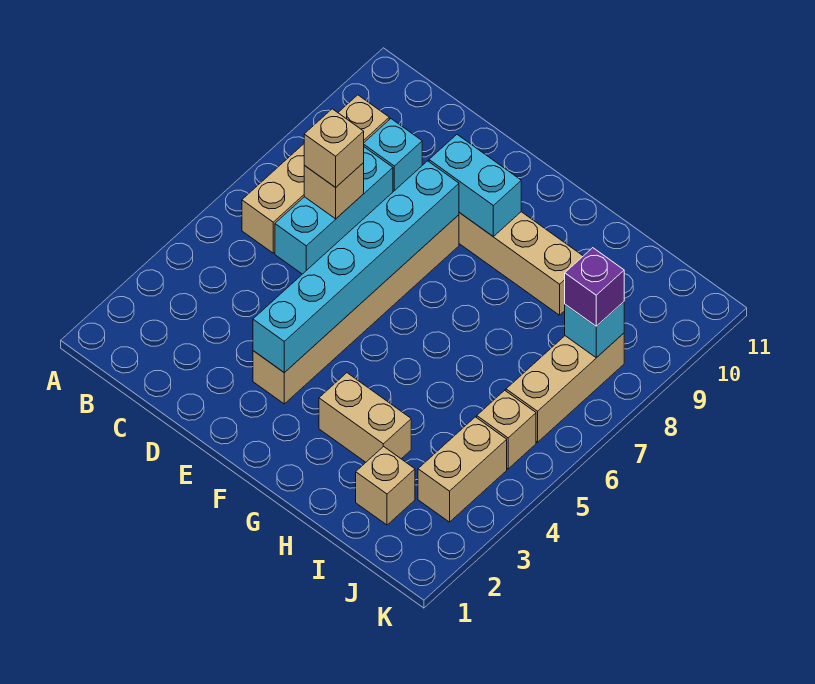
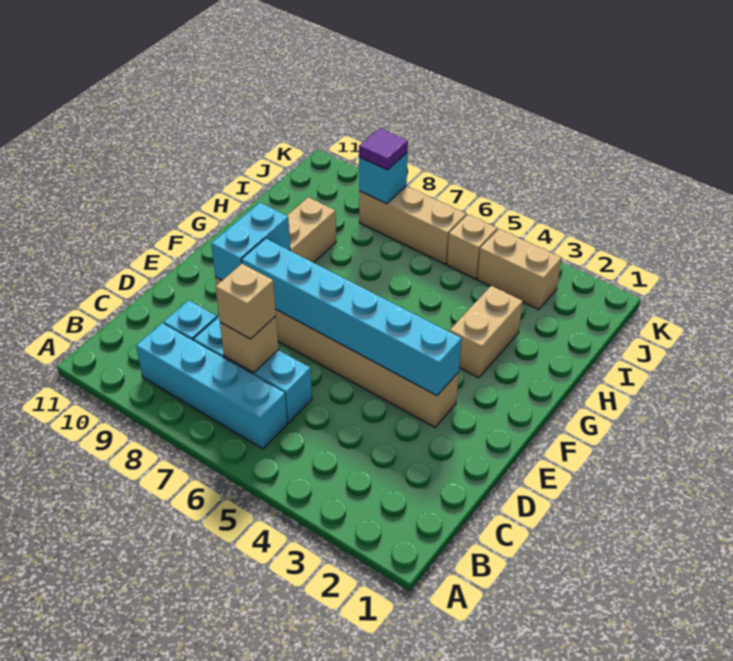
tan brick B6:B9 level 1 -> cyan brick B6:B9 level 1
tan brick I2 level 1 -> none
purple brick J8 level 3 -> purple tile J8 level 3

